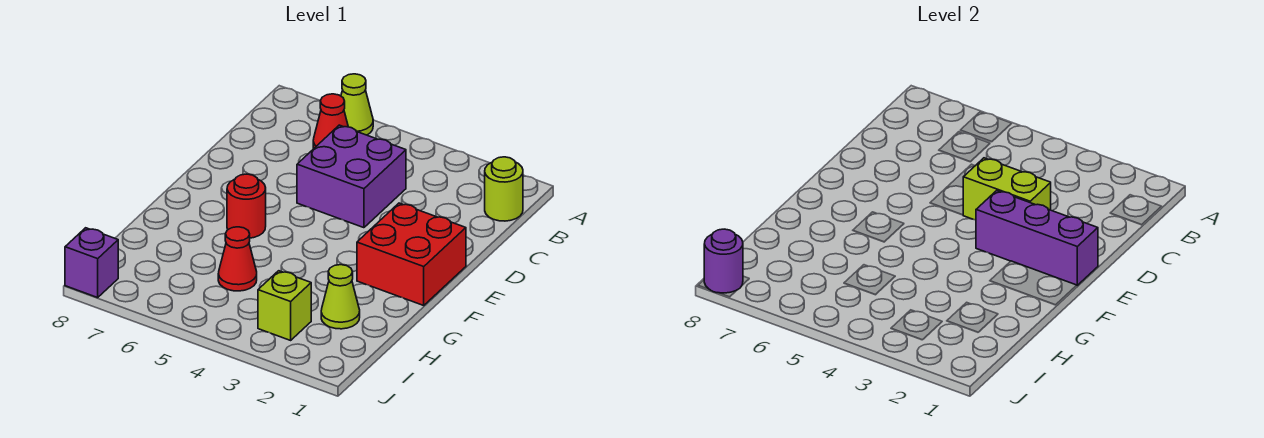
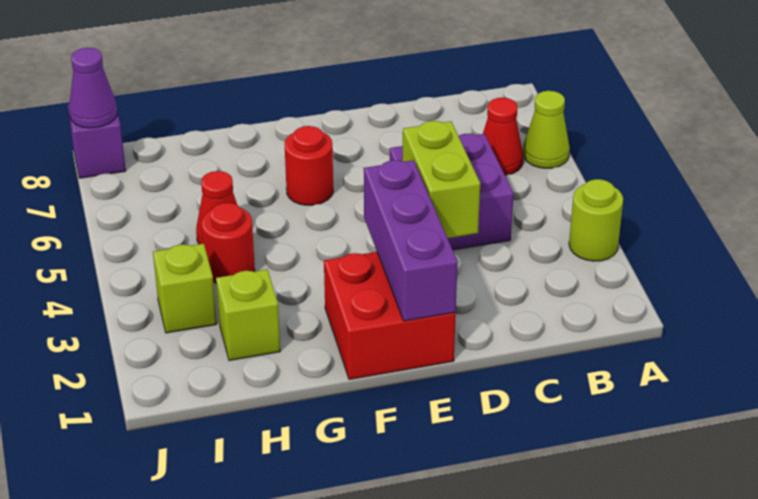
lime round brick B1 level 1 -> lime round brick A3 level 1
lime cone H2 level 1 -> lime brick H2 level 1
none -> red round brick H4 level 1
purple round brick J8 level 2 -> purple cone J8 level 2

